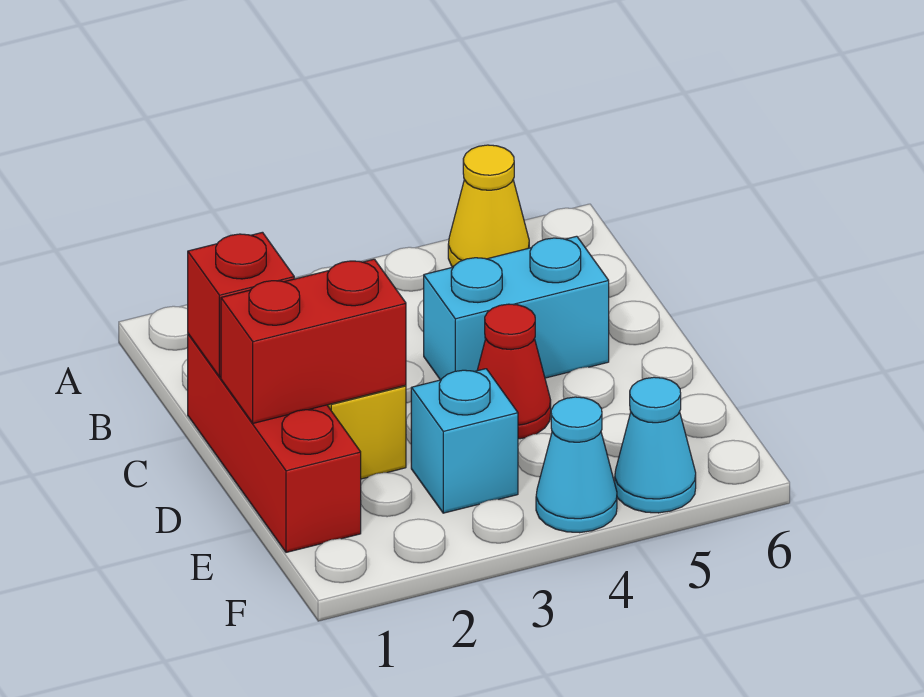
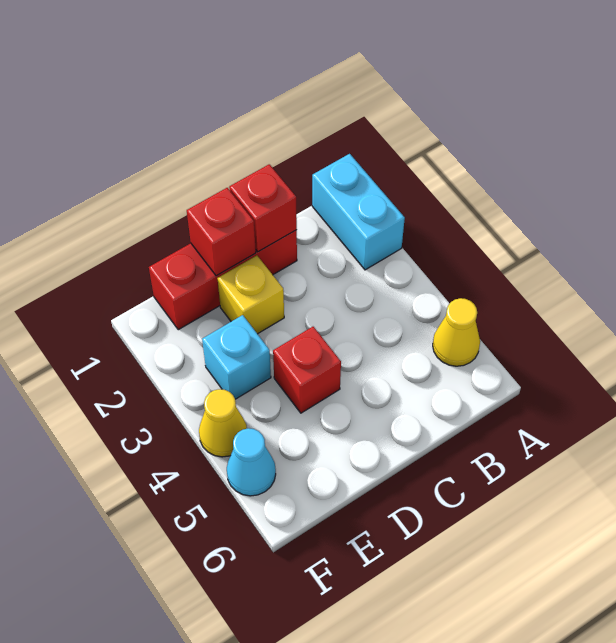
cyan brick C4:C5 level 1 -> cyan brick A1:A2 level 1
red brick D1:D2 level 2 -> red brick D1 level 2
red cone D4 level 1 -> red brick D4 level 1
cyan cone F4 level 1 -> yellow cone F4 level 1

